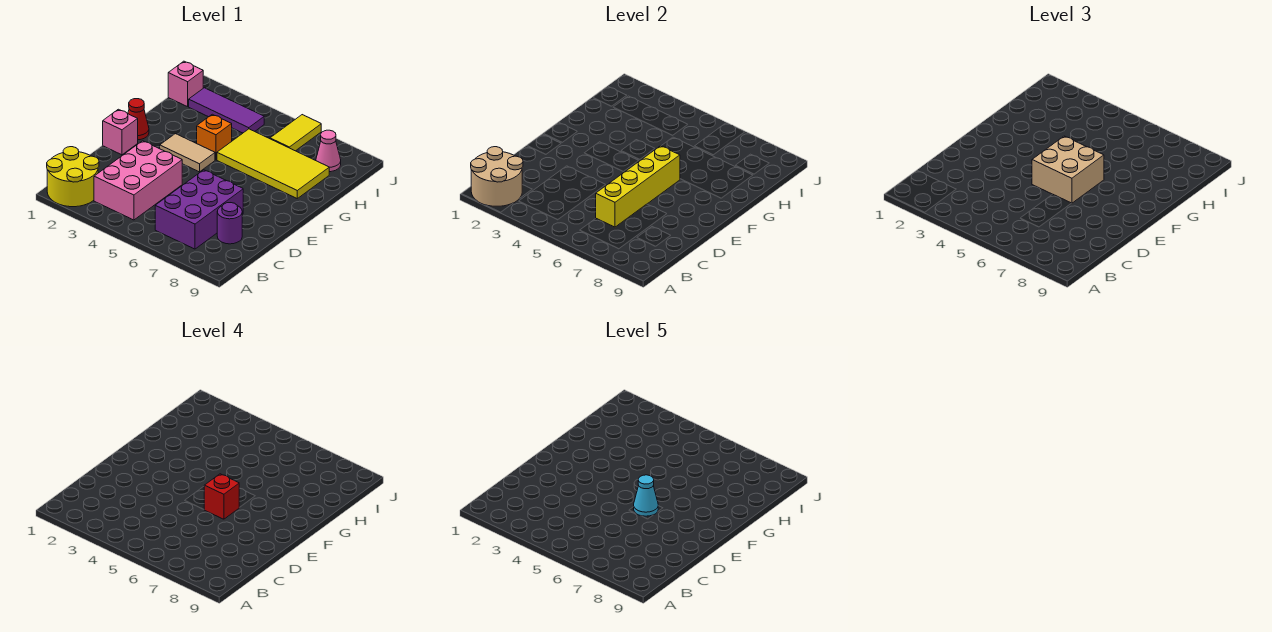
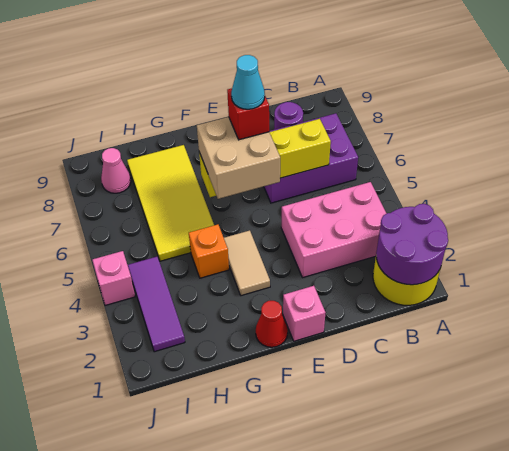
tan round brick A1:B2 level 2 -> purple round brick A1:B2 level 2
pink brick I1 level 1 -> pink brick J4 level 1
yellow tile I6:J6 level 1 -> none

